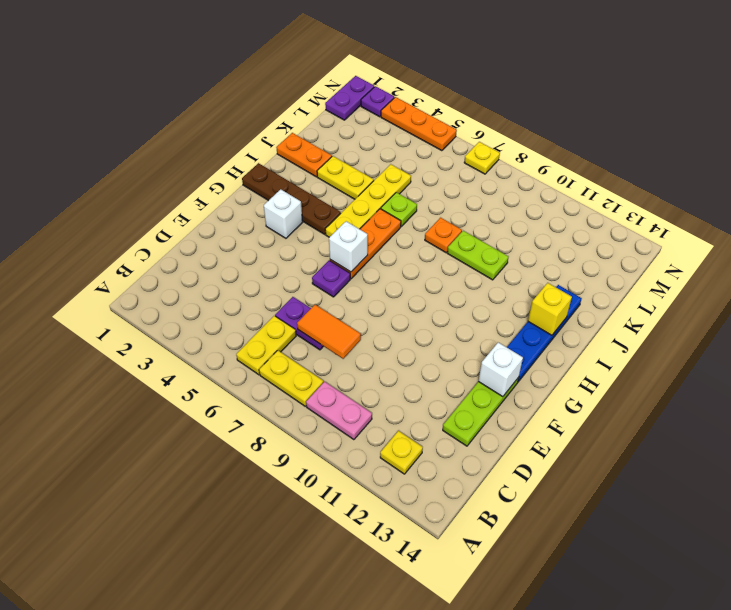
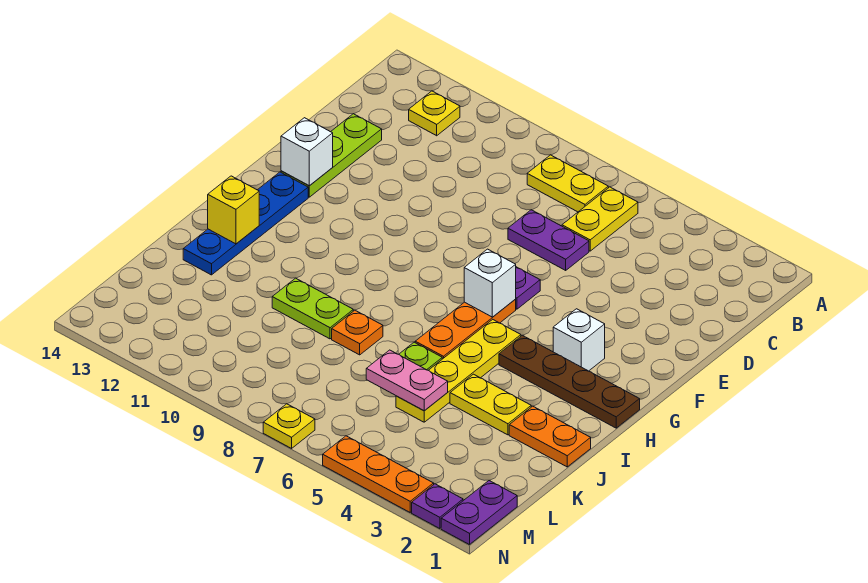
pink plate B9:B10 level 1 -> pink plate K5:K6 level 2
orange tile D7:D8 level 2 -> none

